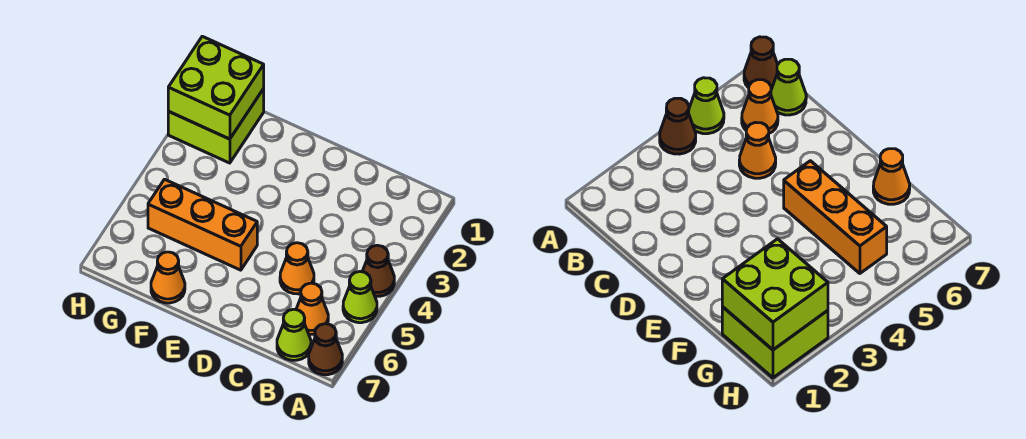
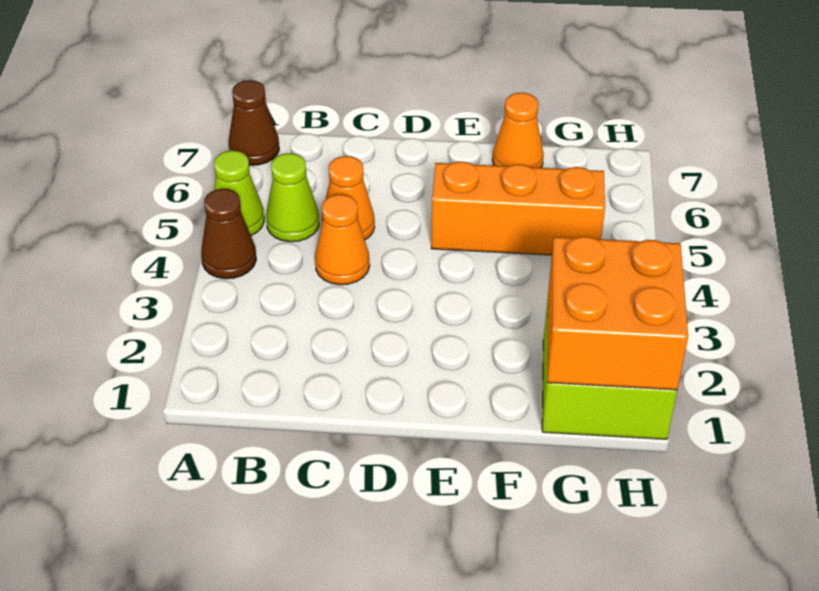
orange cone B6 level 1 -> orange cone C4 level 1
lime cone B7 level 1 -> lime cone B5 level 1
lime brick G1:H2 level 2 -> orange brick G1:H2 level 2

